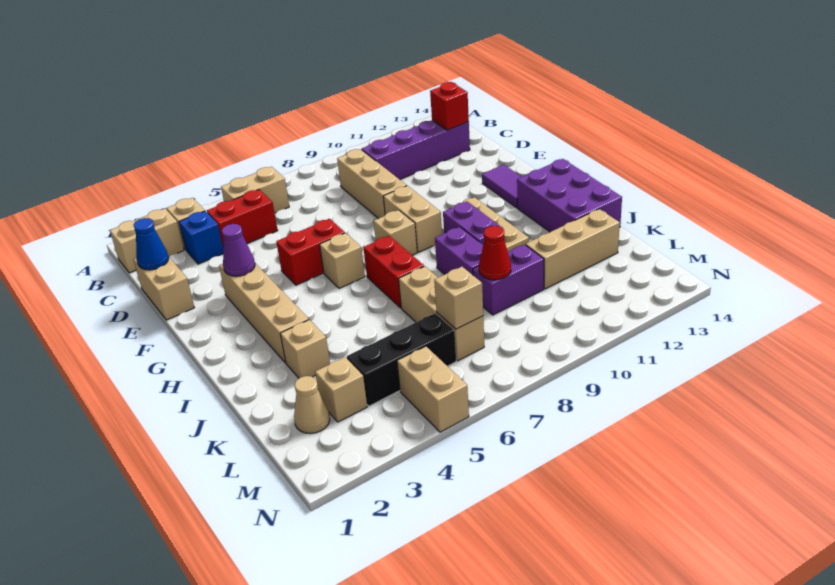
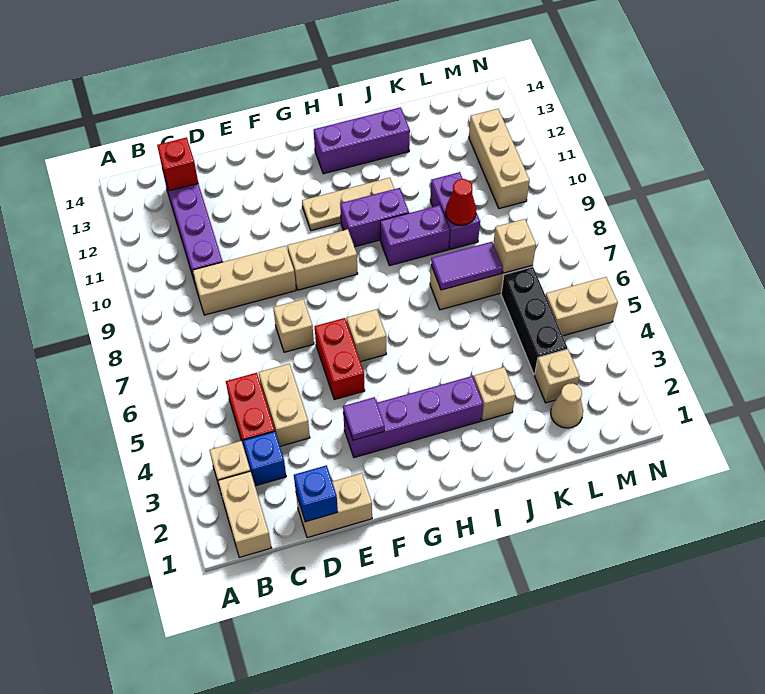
tan brick B5:B6 level 1 -> tan brick D4:D5 level 1
blue cone D1 level 2 -> blue brick D1 level 2
tan brick F3:I3 level 1 -> purple brick F3:I3 level 1
purple cone F3 level 2 -> purple tile F3 level 2
purple tile F13:G13 level 1 -> purple tile J7:K7 level 2
tan brick G8 level 1 -> tan brick E7 level 1
red brick H7:I7 level 1 -> none
purple brick H13:J14 level 1 -> purple brick H13:J13 level 1
tan brick K11:K13 level 1 -> tan brick M10:M12 level 1

